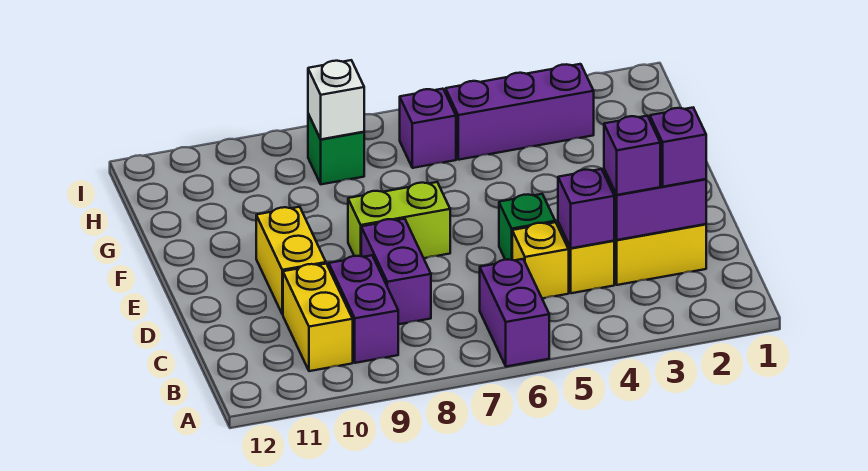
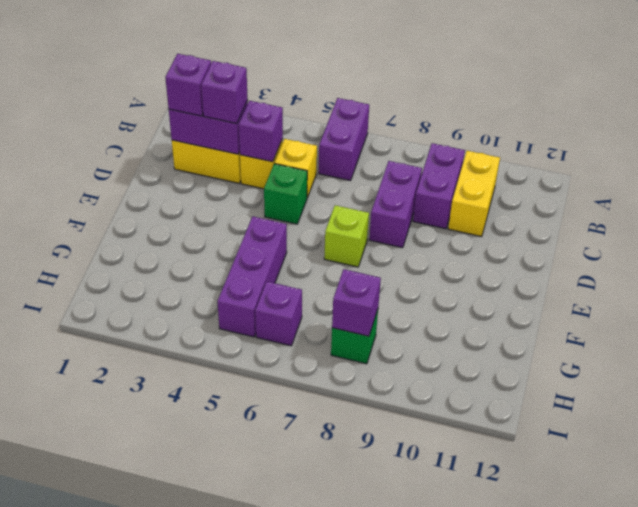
yellow brick D10:E10 level 1 -> none
lime brick E7:E8 level 1 -> lime brick E7 level 1
purple brick H3:H5 level 1 -> purple brick F5:H5 level 1
white brick H8 level 2 -> purple brick H8 level 2

